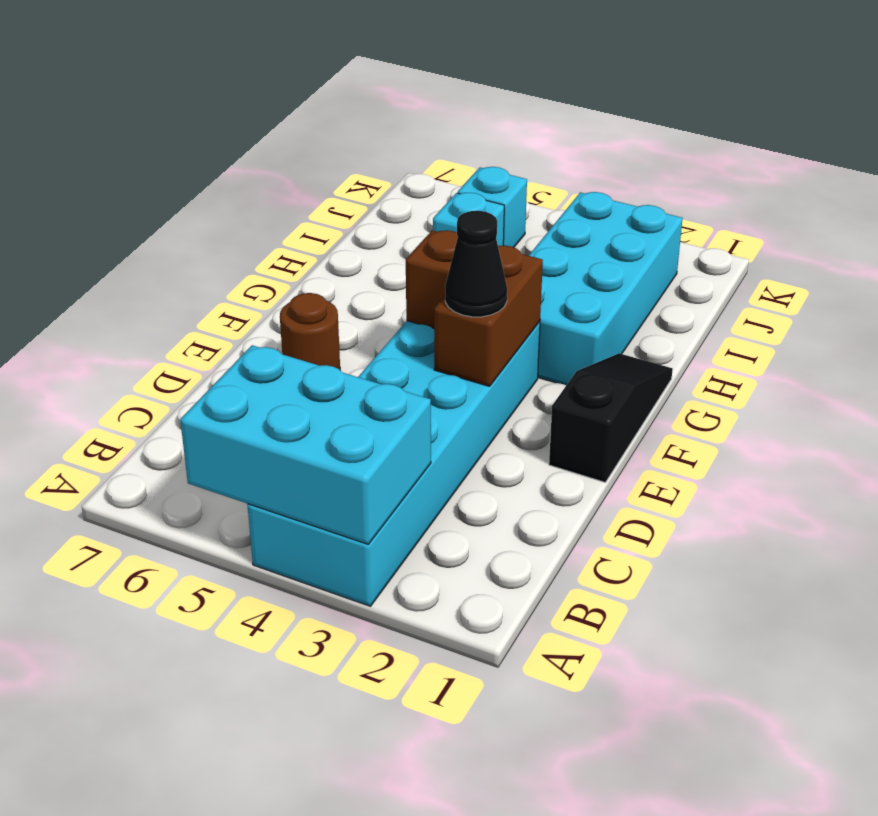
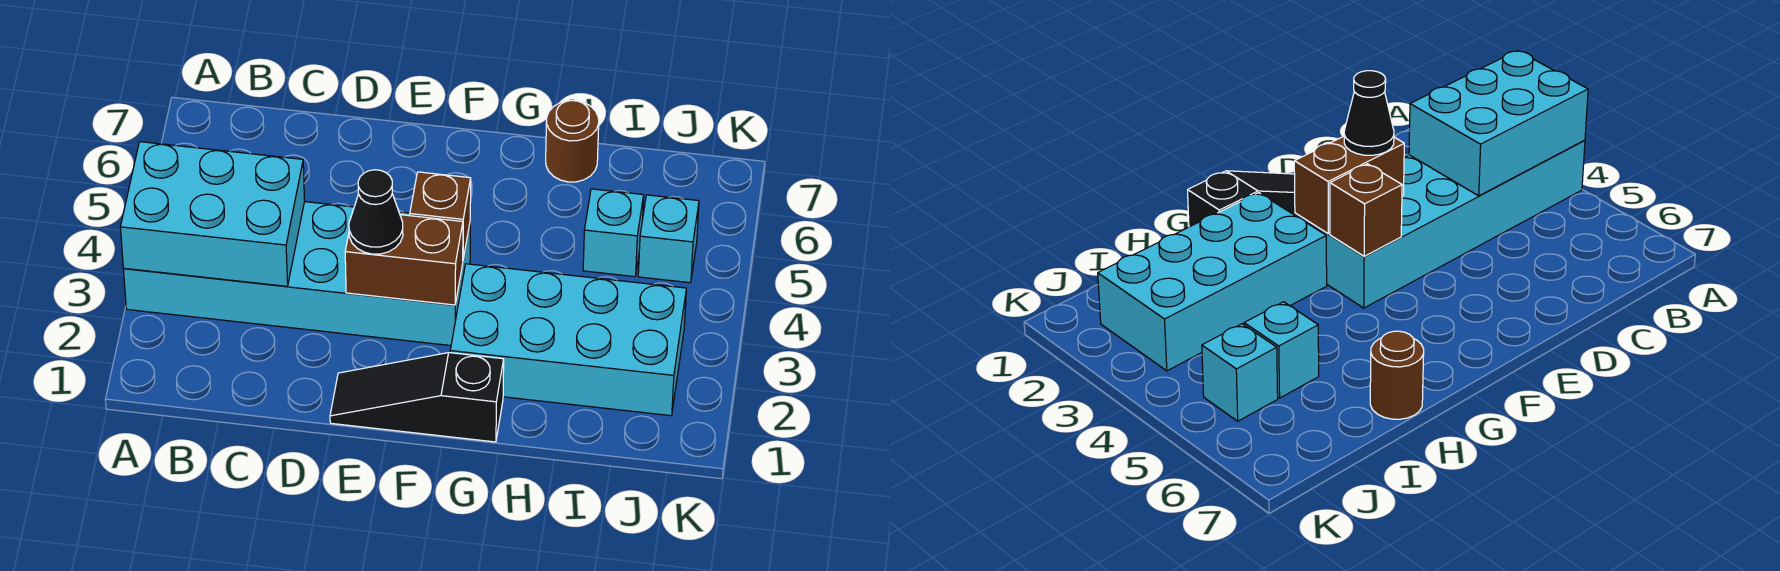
cyan brick A3:B5 level 2 -> cyan brick A3:C4 level 2
black slope E1:G1 level 1 top E -> black slope E1:G1 level 1 top G
brown round brick E6 level 1 -> brown round brick H7 level 1

